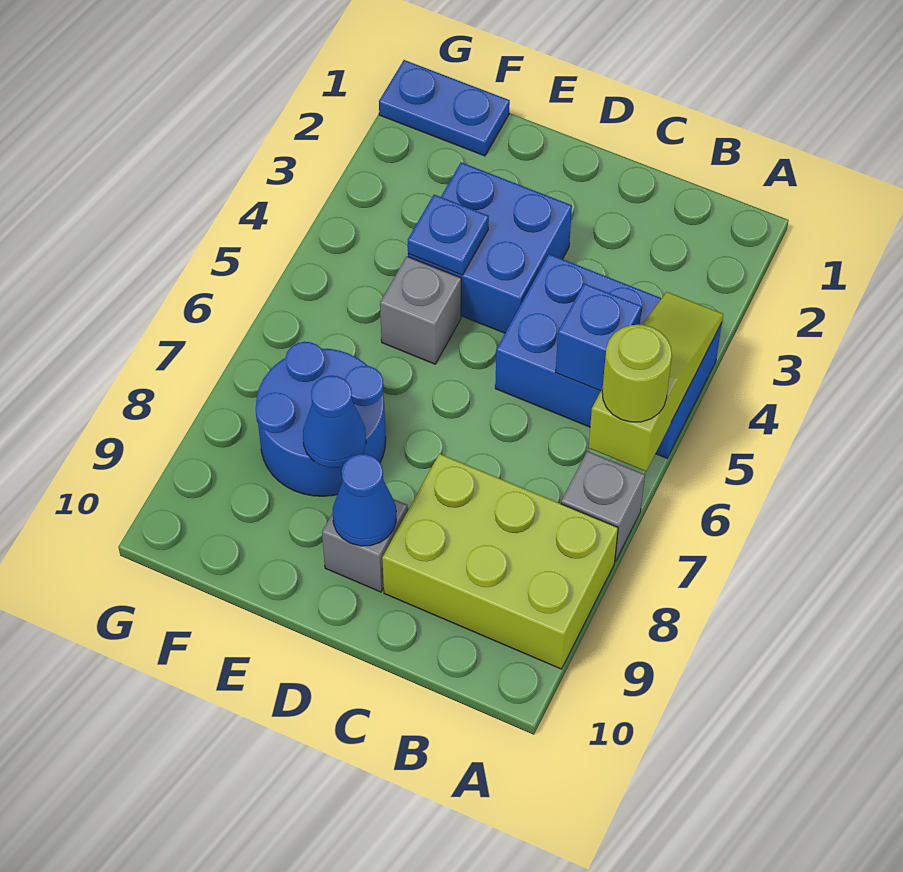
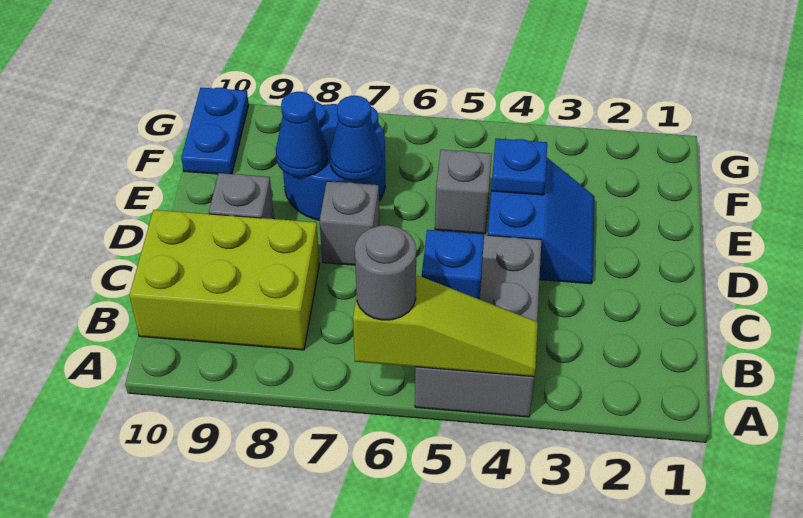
blue brick A4:C5 level 1 -> grey brick A4:C5 level 1
lime round brick A6 level 3 -> grey round brick A6 level 3
grey brick A7 level 1 -> grey brick D7 level 1
lime brick A8:C9 level 1 -> lime brick B8:C10 level 1
blue brick D3:E4 level 1 -> blue slope D3:E4 level 1 top 4
blue cone D9 level 2 -> blue cone E7 level 2
blue plate F1:G1 level 1 -> blue plate F10:G10 level 1

